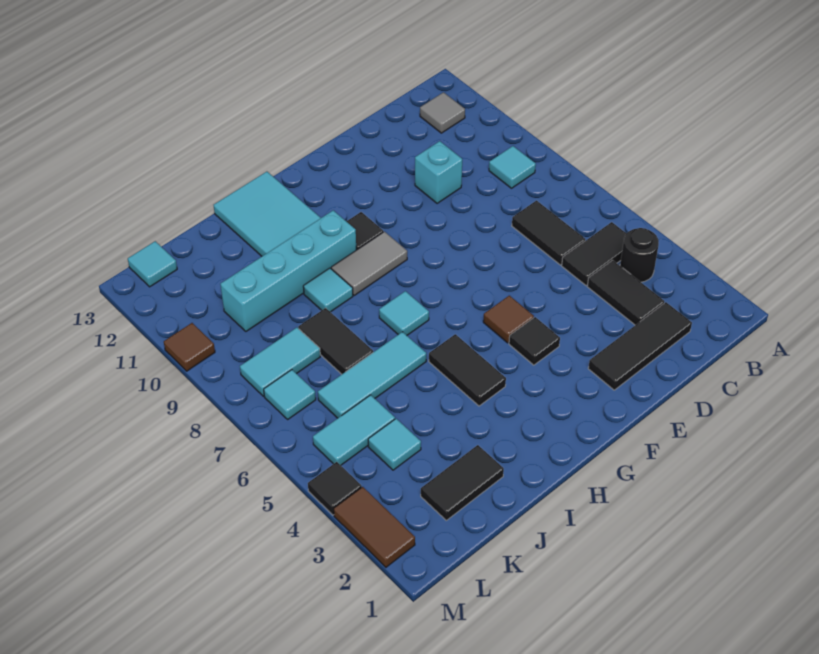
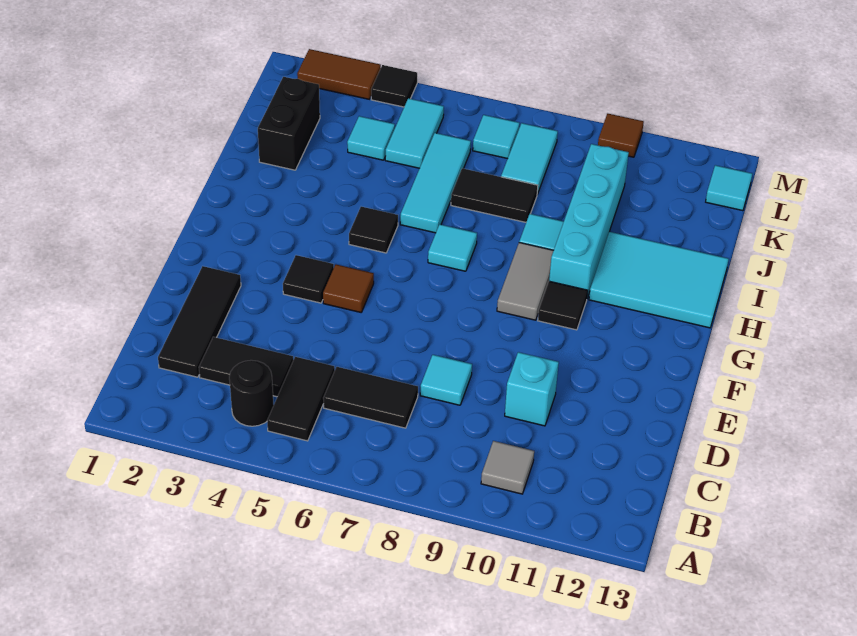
cyan tile B9 level 1 -> cyan tile D8 level 1
grey tile B12 level 1 -> grey tile B10 level 1
black tile H4:H5 level 1 -> black tile H5 level 1
black tile J2:K2 level 1 -> black brick J2:K2 level 1

